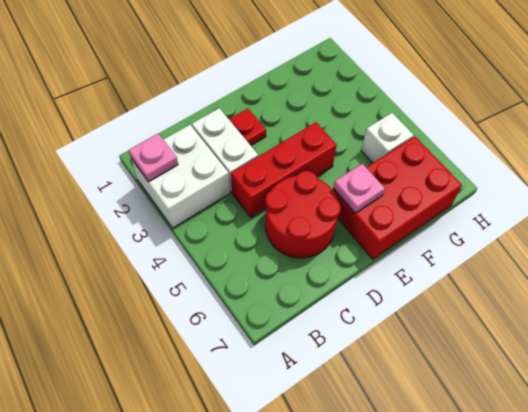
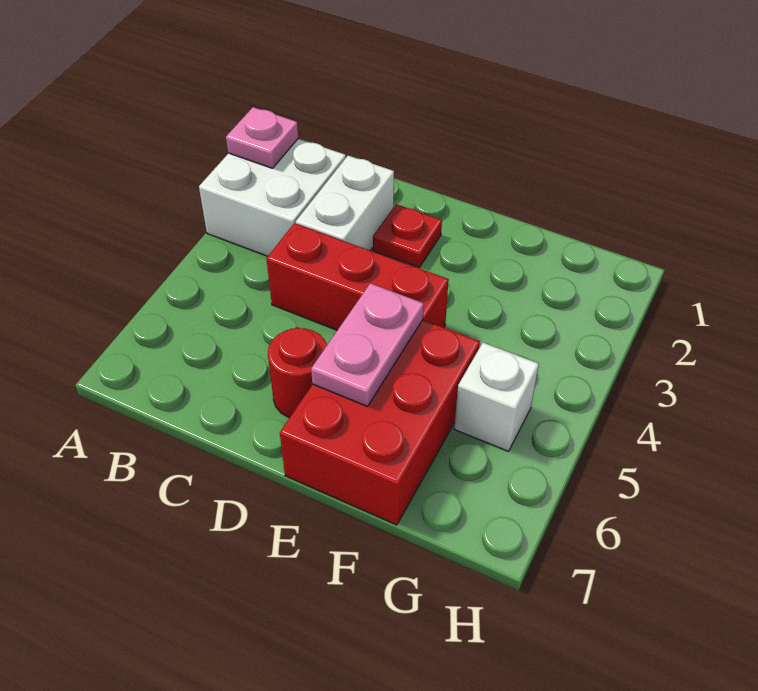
red round brick C5:D6 level 1 -> red round brick D6 level 1
red brick E6:G7 level 1 -> red brick E5:F7 level 1
pink plate E6 level 2 -> pink plate E5:E6 level 2

